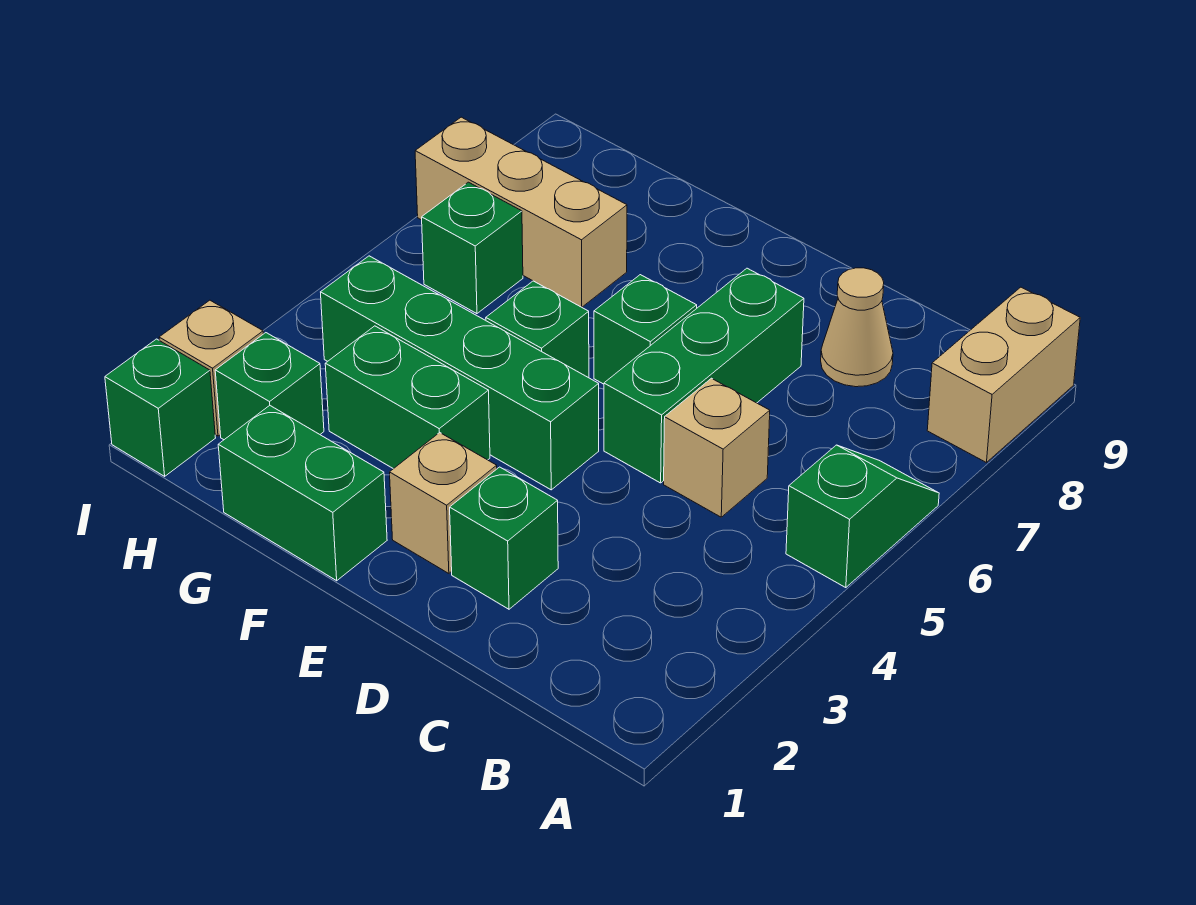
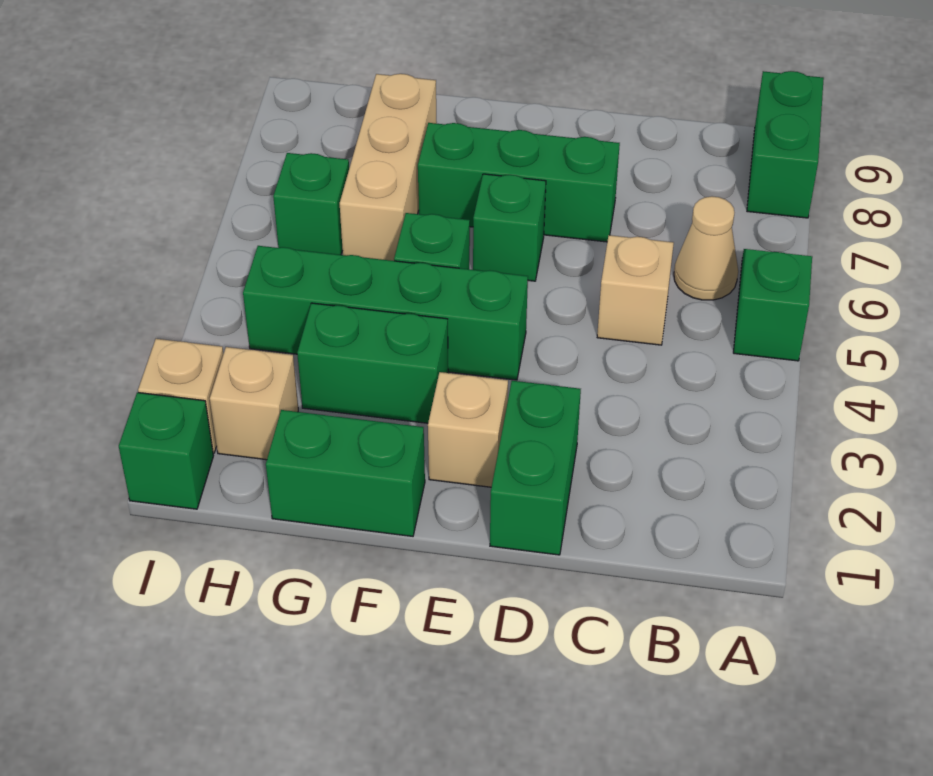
tan brick A8:A9 level 1 -> green brick A8:A9 level 1
tan cone C8 level 1 -> tan cone B6 level 1
green brick D2 level 1 -> green brick D1:D2 level 1
green brick D5:D7 level 1 -> green brick D7:F7 level 1
tan brick G7:I7 level 1 -> tan brick G6:G8 level 1
green brick H2 level 1 -> tan brick H2 level 1

